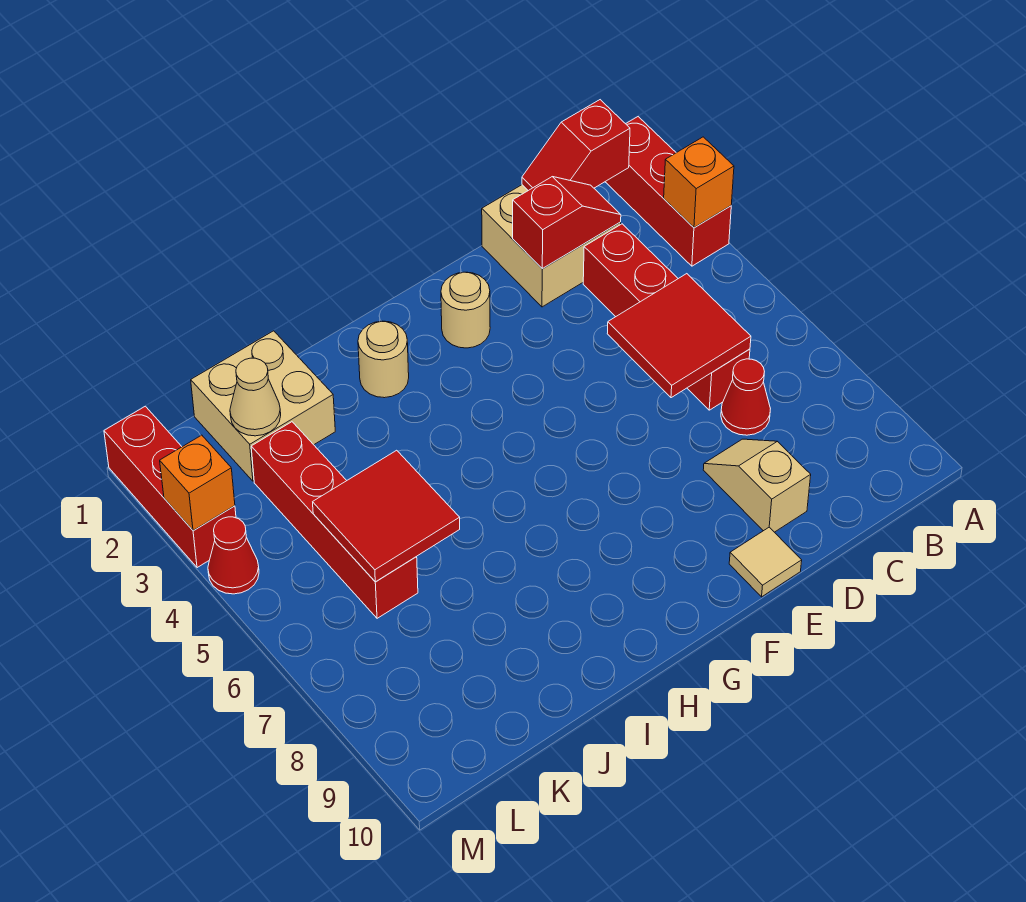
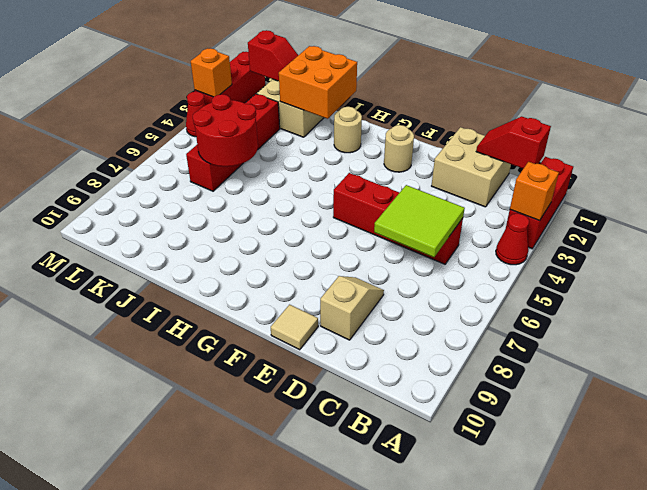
red slope C2:D2 level 2 top D -> red slope K1:L1 level 2 top L
red brick C3:C6 level 1 -> red brick C5:F5 level 1
red tile C5:D6 level 2 -> lime tile C5:D6 level 2
red cone C7 level 1 -> red cone A4 level 1
none -> orange brick I1:J2 level 2
red tile J5:K6 level 2 -> red round brick J5:K6 level 2
tan cone K2 level 2 -> none

